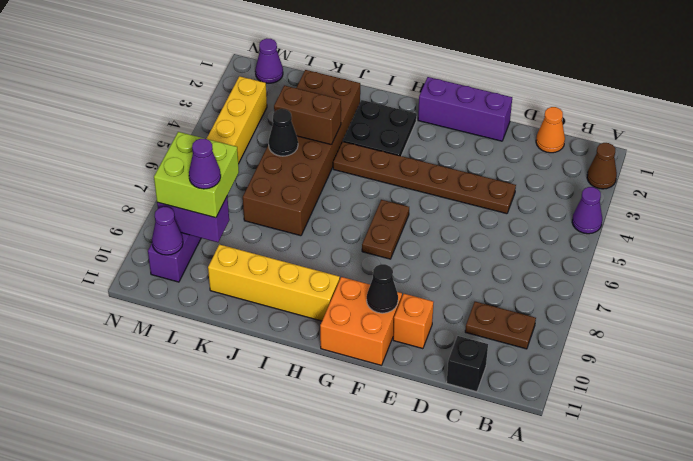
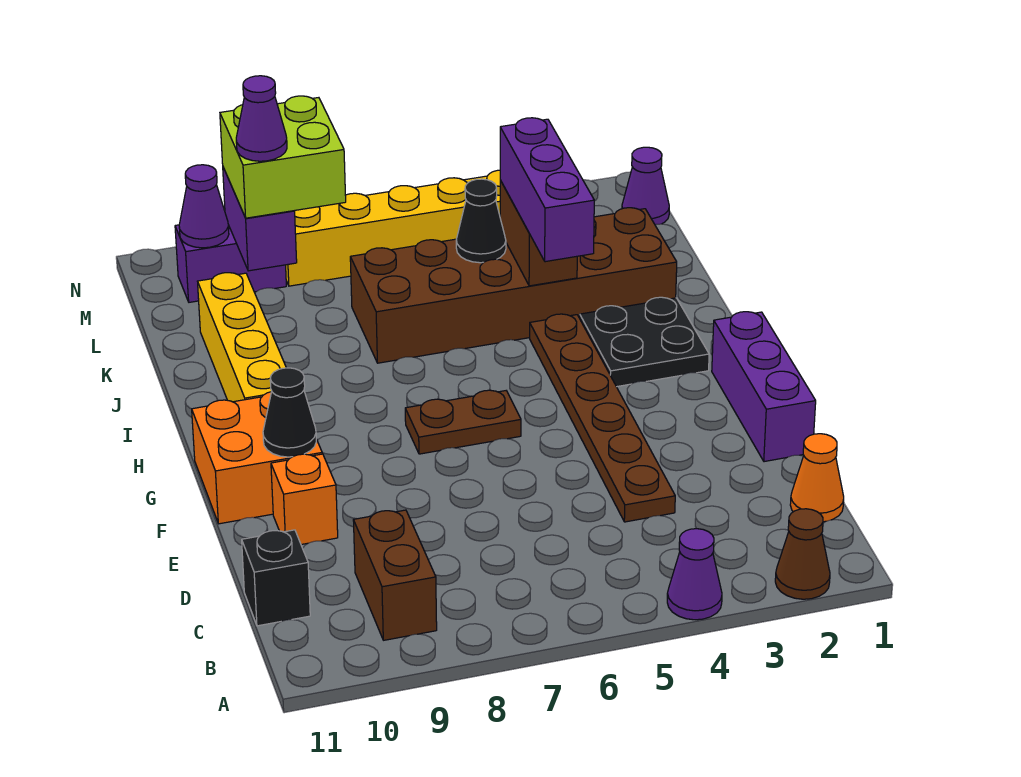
brown plate B9:C9 level 1 -> brown brick B9:C9 level 1
none -> purple brick I4:K4 level 3

